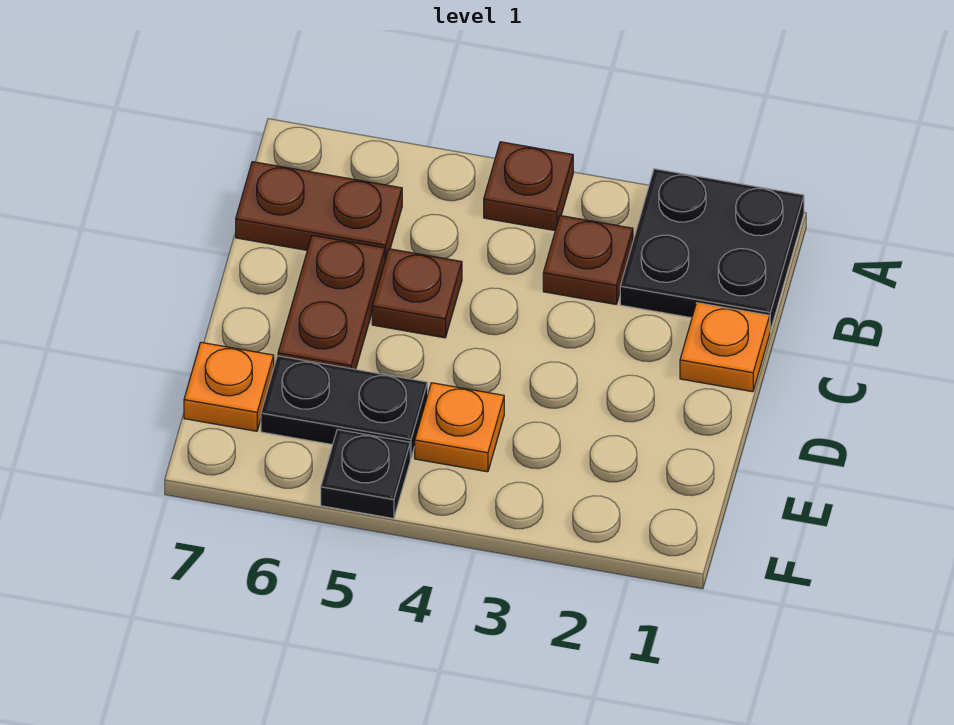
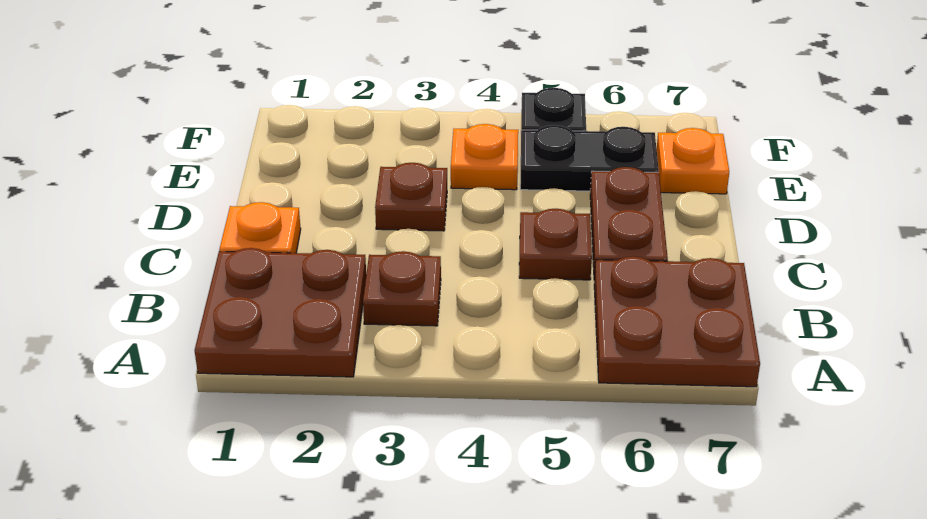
black plate A1:B2 level 1 -> brown plate A1:B2 level 1
brown plate A4 level 1 -> brown plate D3 level 1
brown plate B6:B7 level 1 -> brown plate A6:B7 level 1

